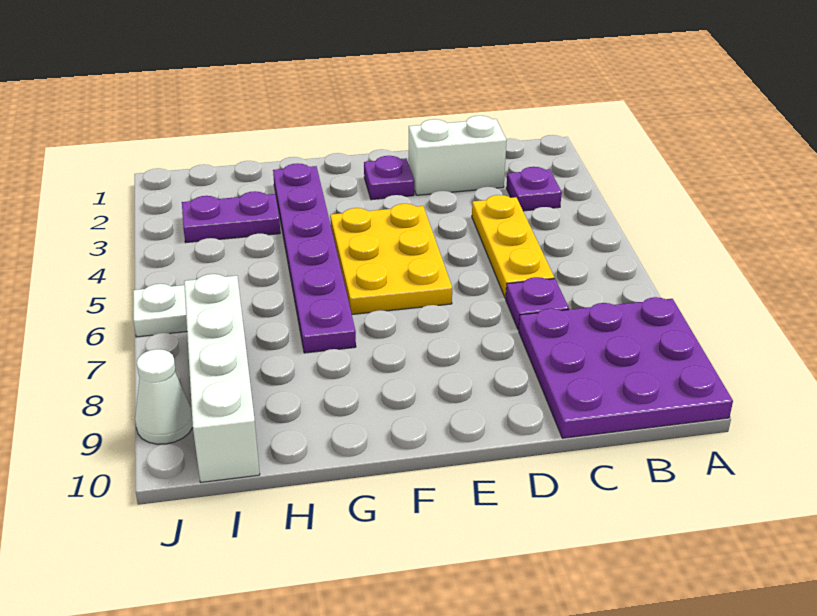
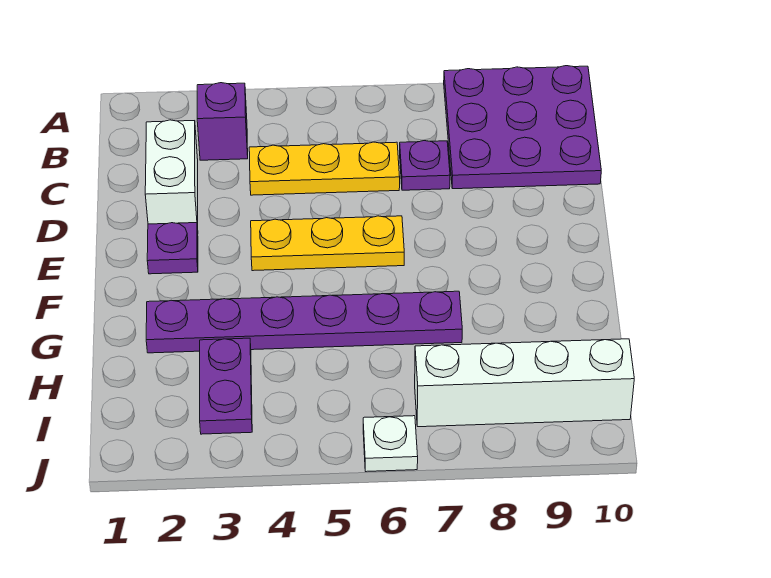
purple plate B3 level 1 -> purple brick B3 level 1
yellow plate E4:F6 level 1 -> yellow plate E4:E6 level 1
white cone J9 level 1 -> none

